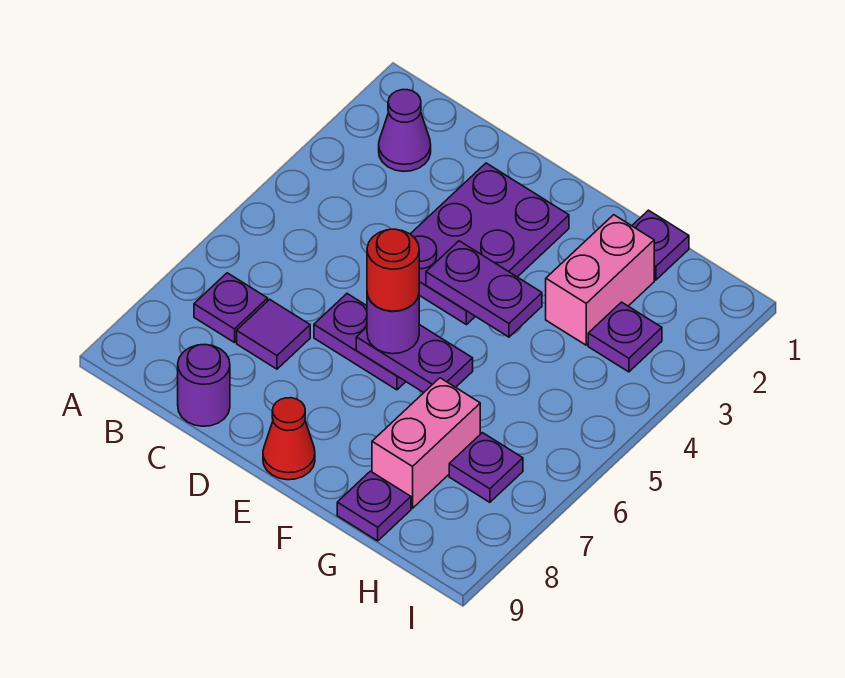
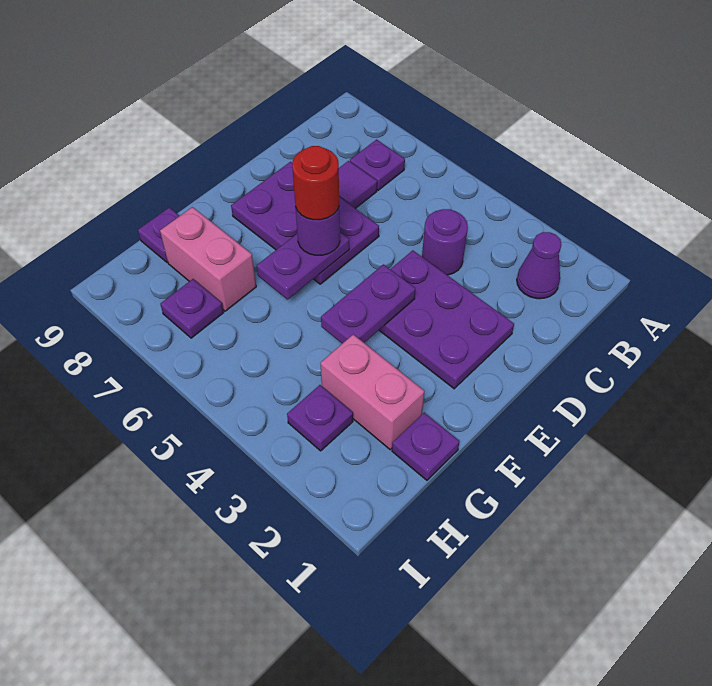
purple round brick C9 level 1 -> purple round brick C4 level 1
purple plate D6:E6 level 1 -> purple plate D6:E8 level 1
red cone E9 level 1 -> none

